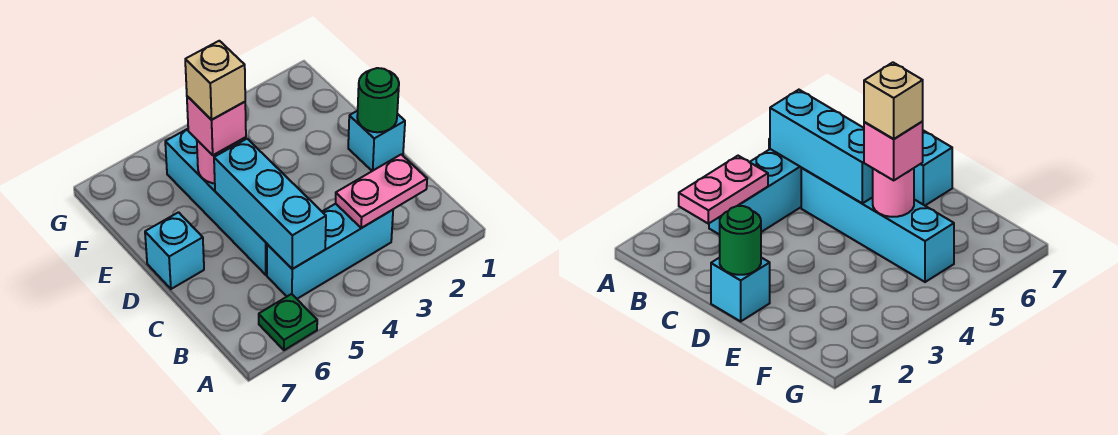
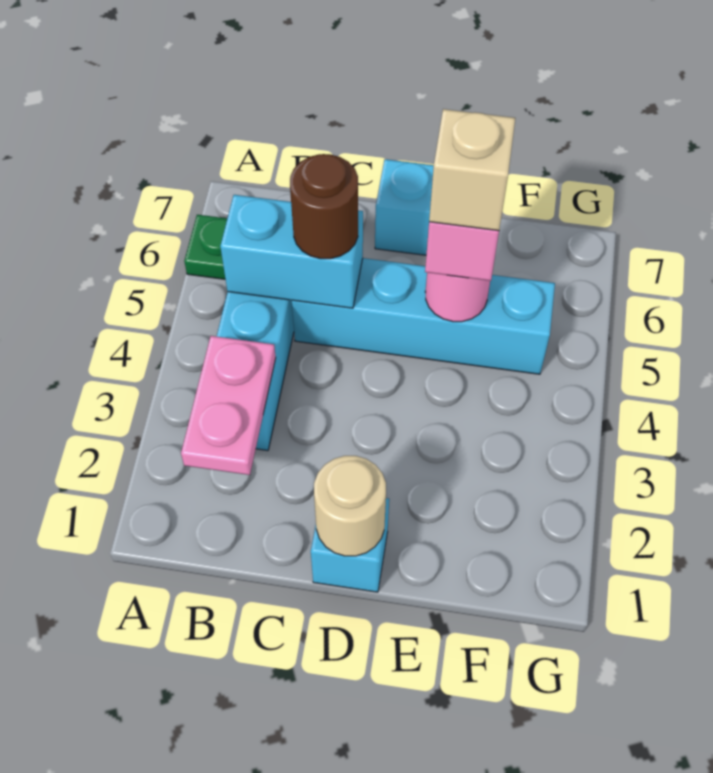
cyan brick B5:D5 level 2 -> cyan brick B5:C5 level 2
none -> brown round brick C5 level 3
green round brick D1 level 2 -> tan round brick D1 level 2

